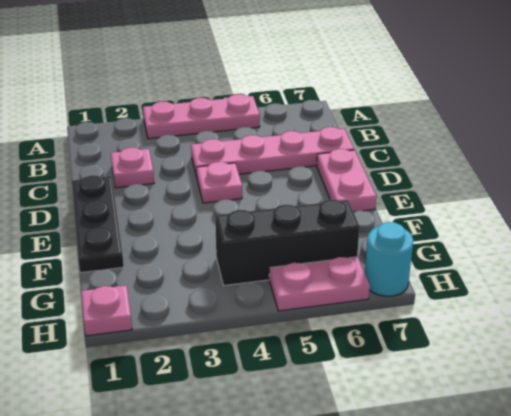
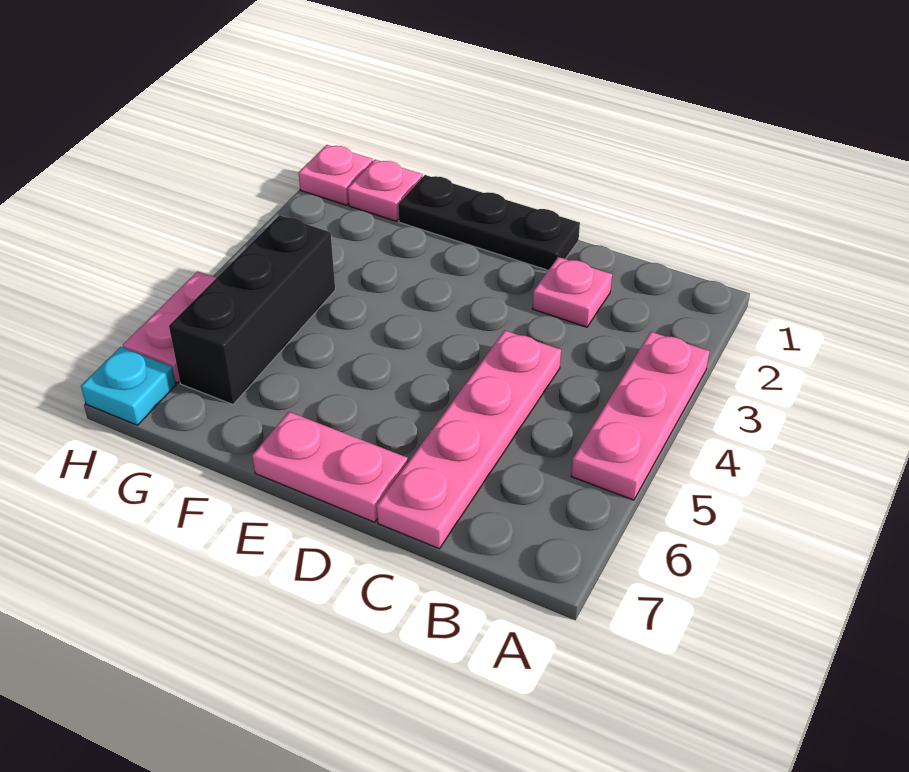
pink plate D4 level 1 -> pink plate G1 level 1
cyan round brick H7 level 1 -> cyan plate H7 level 1

